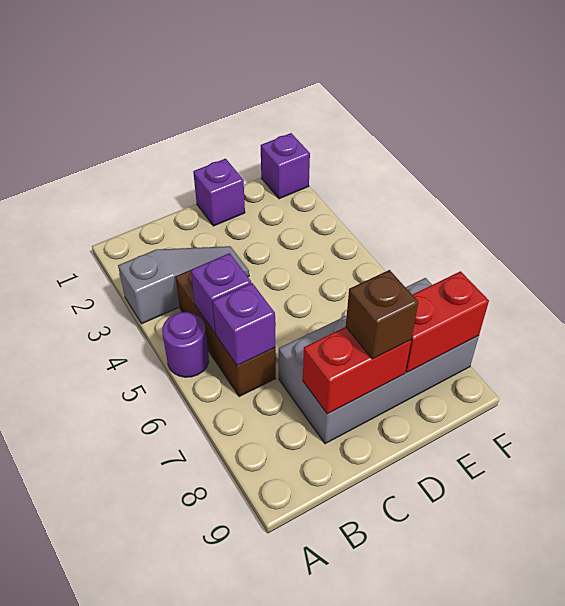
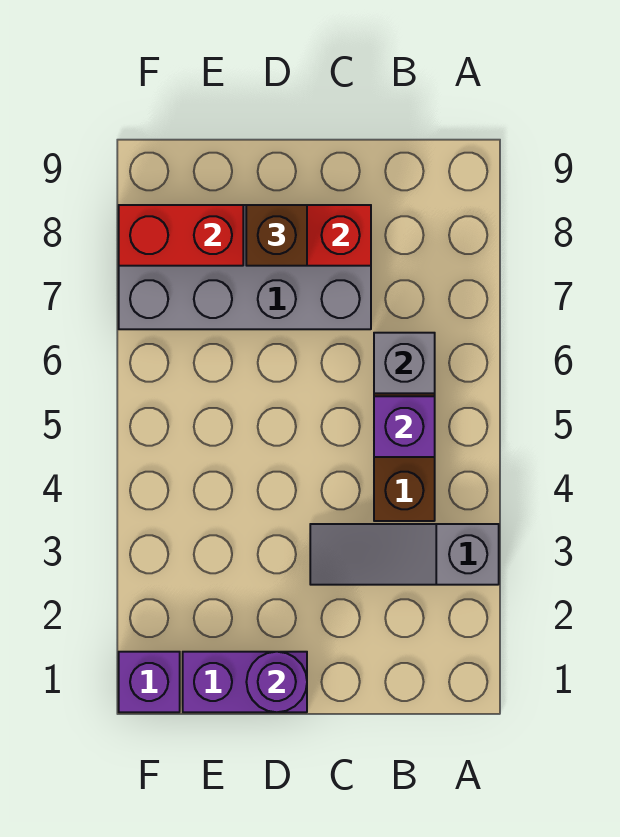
purple round brick A5 level 1 -> purple round brick D1 level 2
purple brick B6 level 2 -> grey brick B6 level 2
purple brick D1 level 1 -> purple brick D1:E1 level 1

